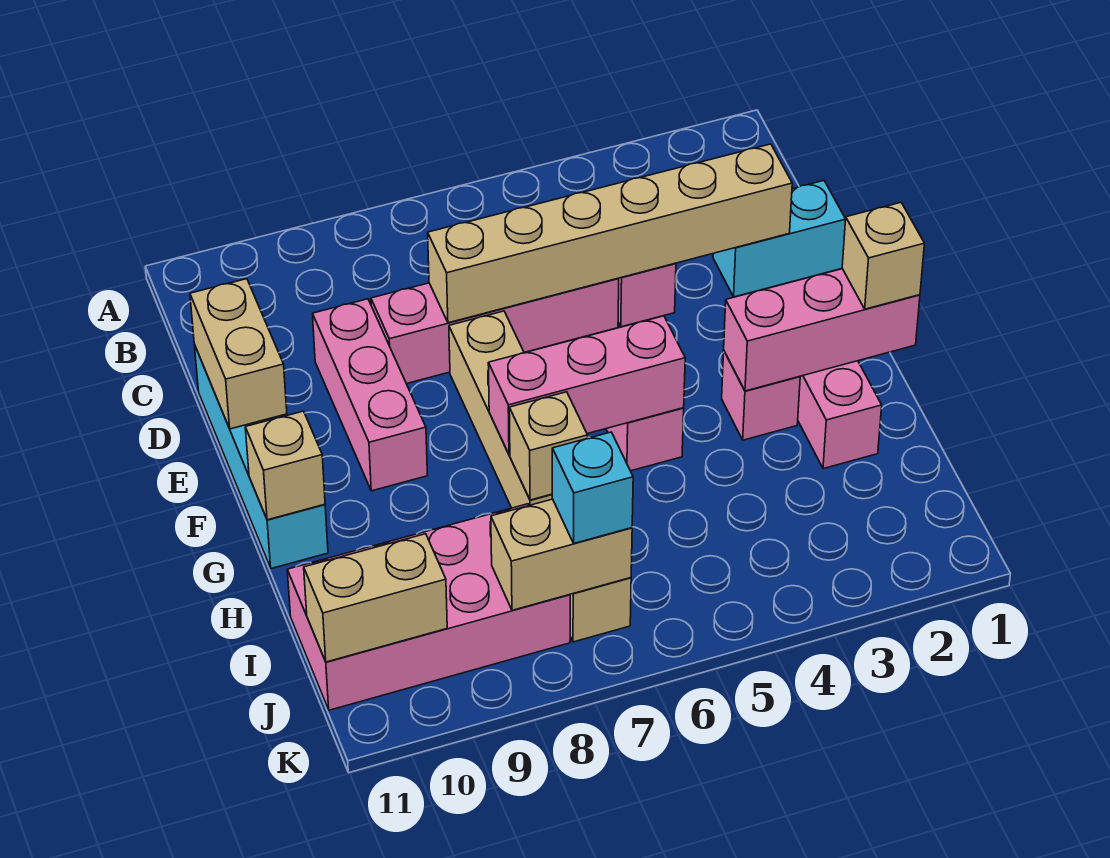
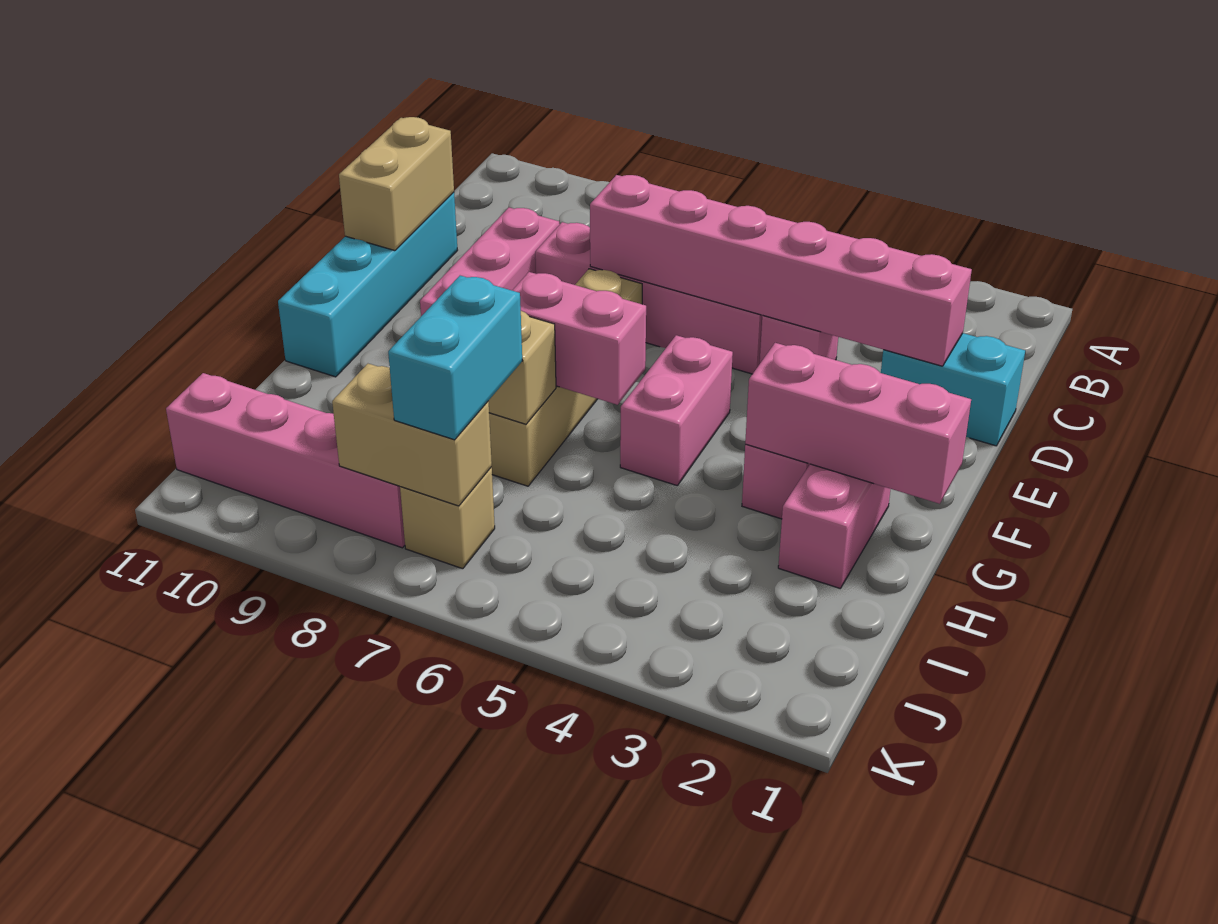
tan brick D2:D7 level 2 -> pink brick D2:D7 level 2
tan brick G1 level 3 -> none
pink brick G5:G7 level 2 -> pink brick G6:G7 level 2
tan brick G11 level 2 -> none
pink brick I8:J11 level 1 -> pink brick J8:J11 level 1
cyan brick J7 level 3 -> cyan brick I7:J7 level 3
tan brick J10:J11 level 2 -> none

